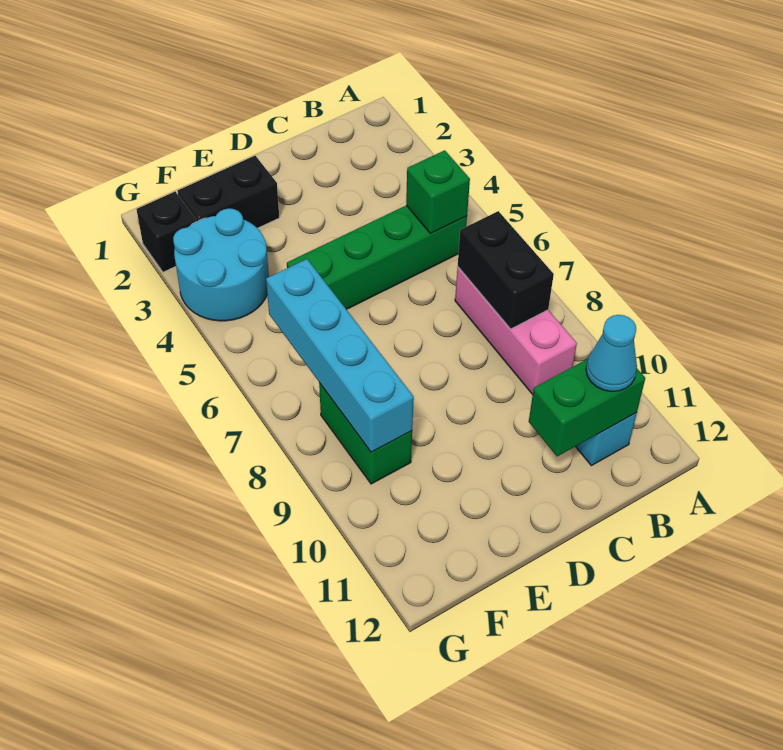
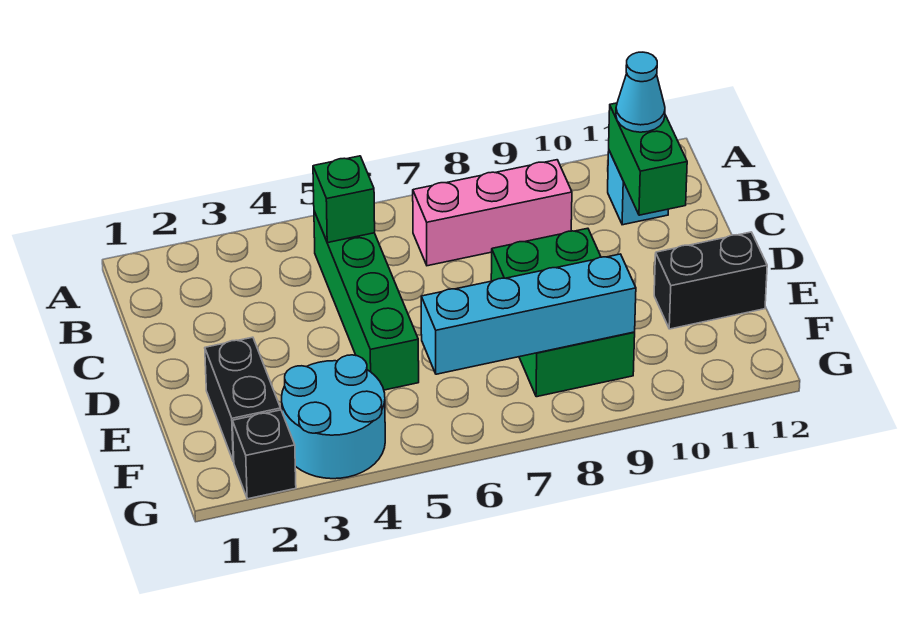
black brick B7:B8 level 2 -> black brick E11:E12 level 1
green brick F8:F9 level 1 -> green brick D8:F9 level 1

